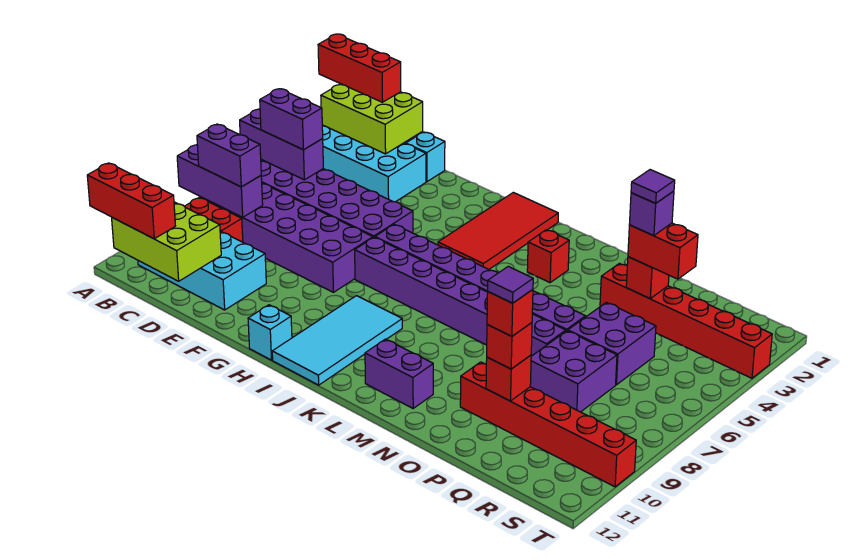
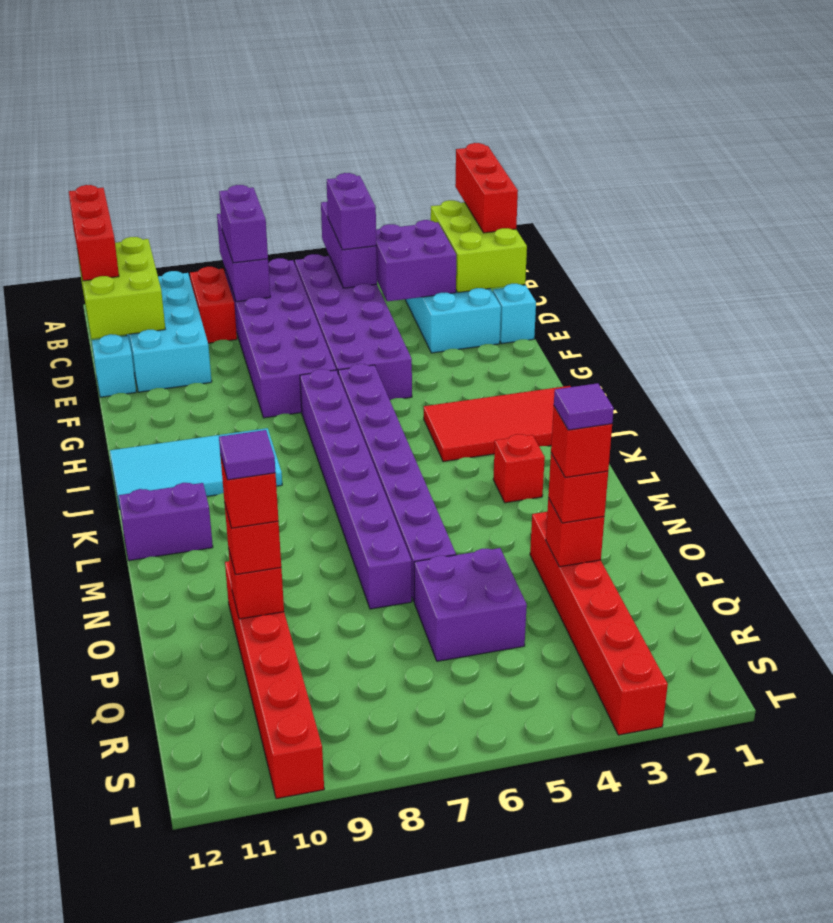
cyan brick H12 level 1 -> cyan brick E12 level 1
purple brick L11:M11 level 1 -> purple brick L11:L12 level 1
red brick P3:Q3 level 3 -> red brick P3 level 3
purple brick P3 level 4 -> red brick P3 level 4
purple brick P7:Q8 level 1 -> purple brick C3:D4 level 2

